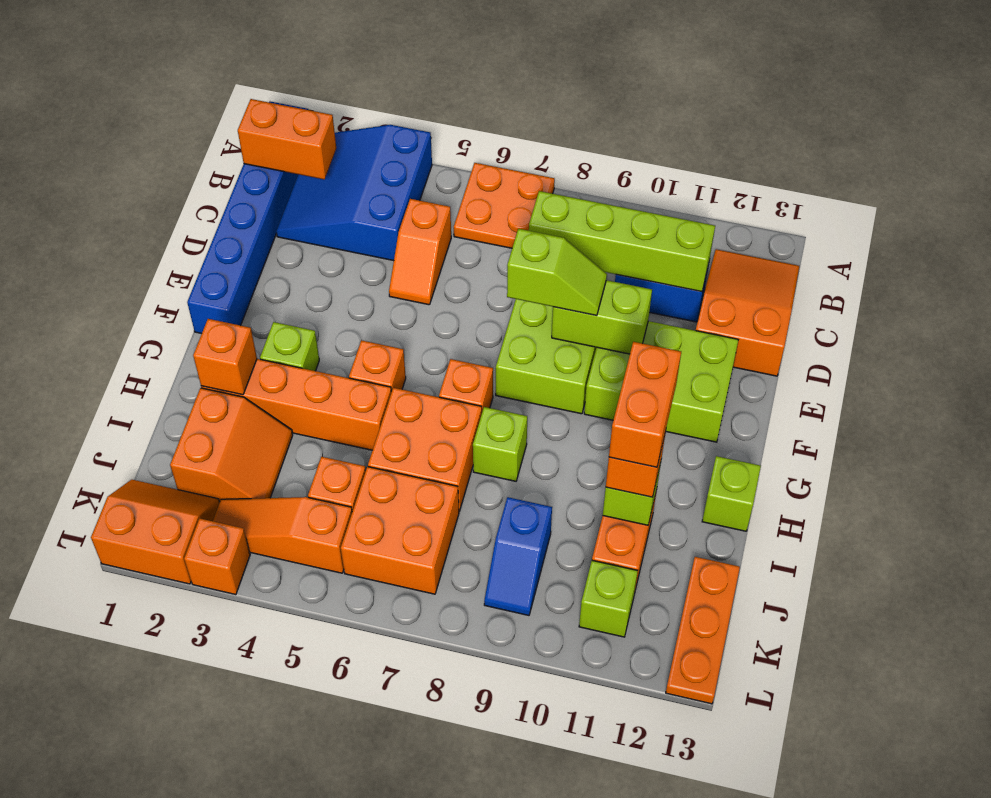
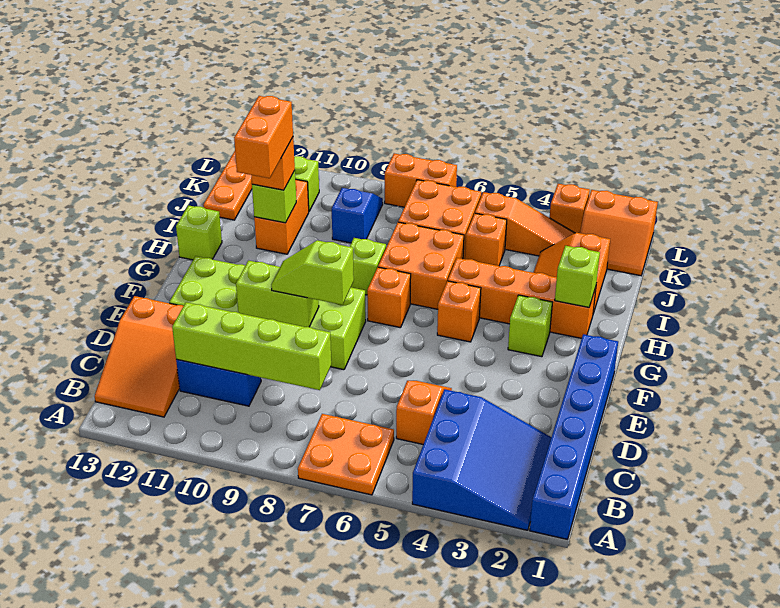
orange brick B1:B2 level 2 -> orange brick L7:L8 level 1
orange brick H2 level 2 -> lime brick H2 level 2

